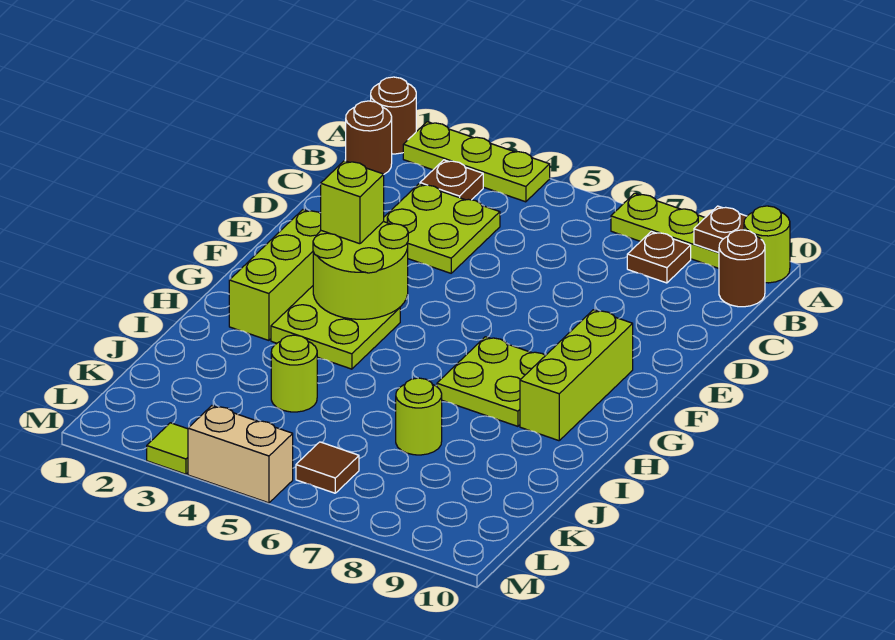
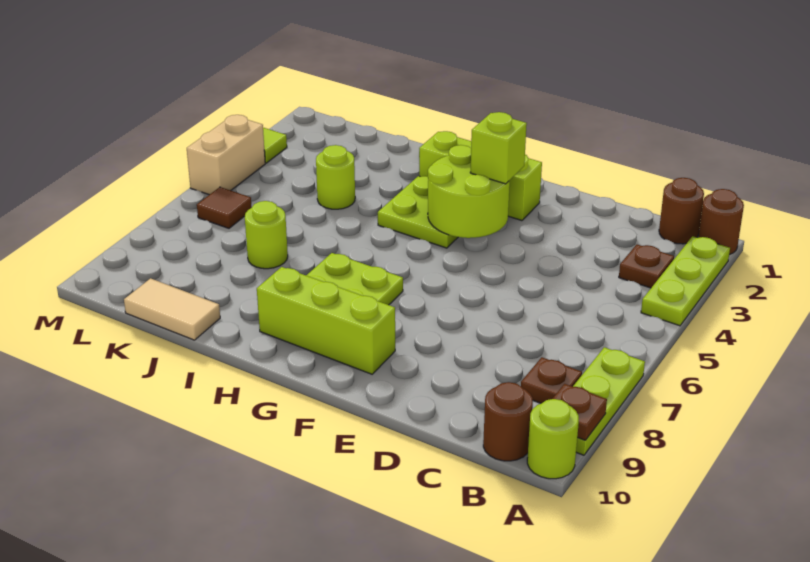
lime plate C3:D4 level 1 -> none
none -> tan tile J10:K10 level 1

